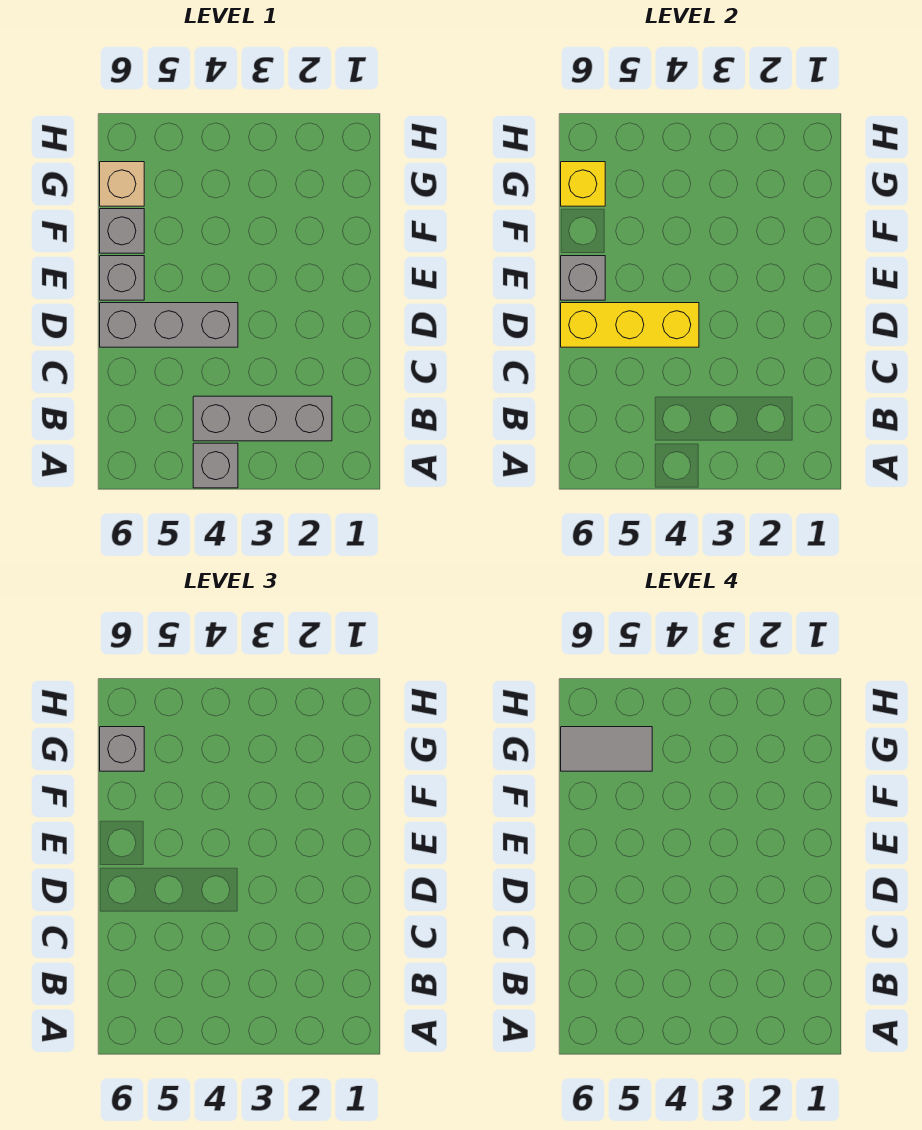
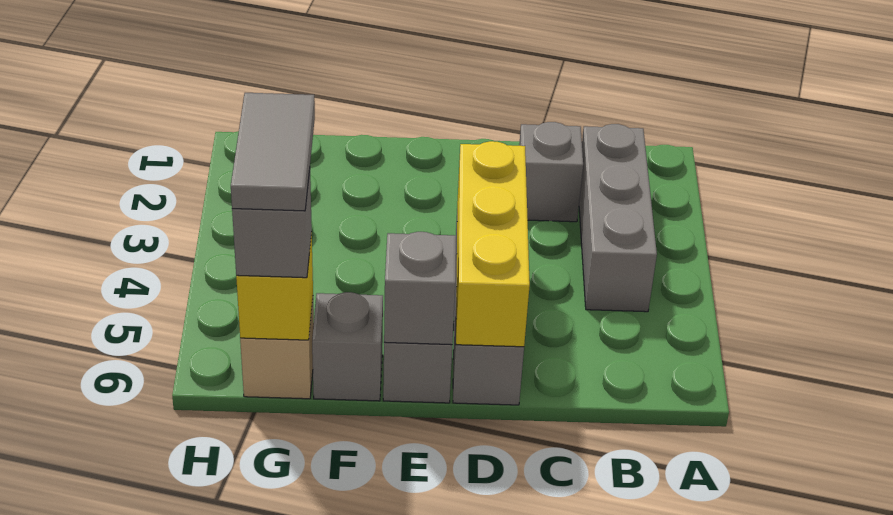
grey brick A4 level 1 -> grey brick C2 level 1

